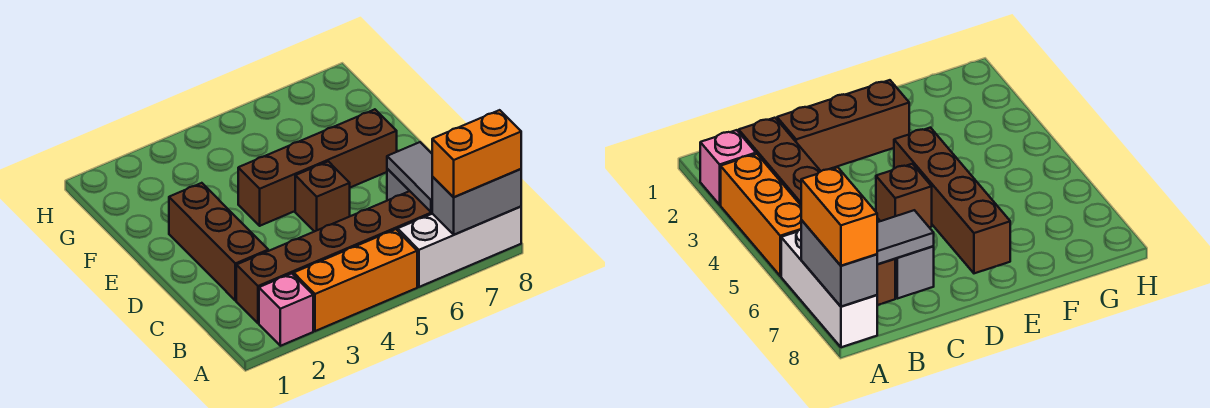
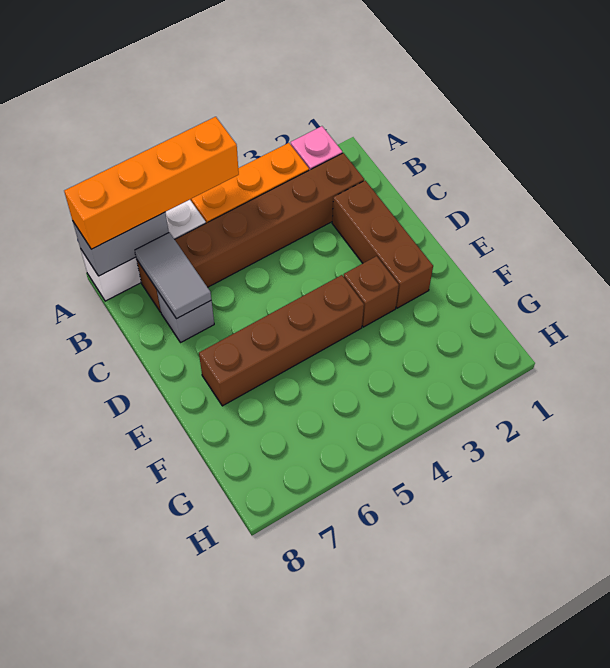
orange brick A7:A8 level 3 -> orange brick A5:A8 level 3
brown brick D5 level 1 -> brown brick E3 level 1

